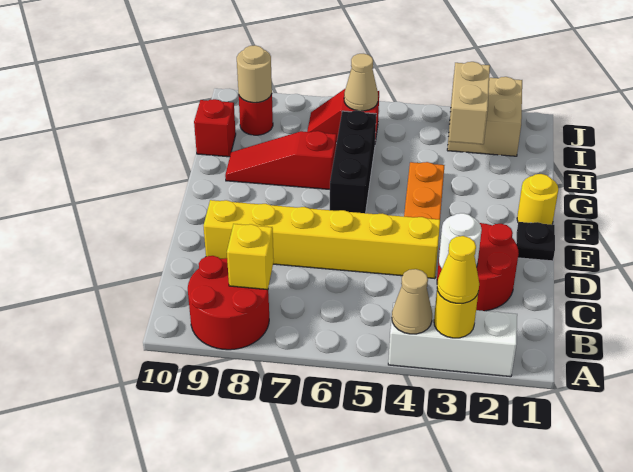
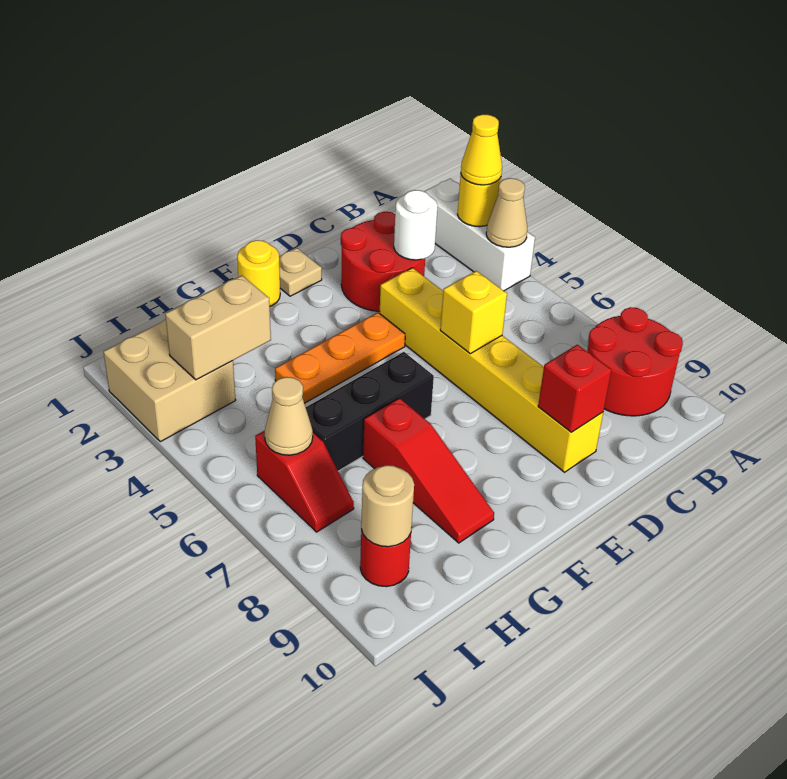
yellow brick B8 level 2 -> yellow brick D6 level 2
black plate E1 level 1 -> tan plate E1 level 1
red brick H10 level 1 -> red brick D9 level 2

